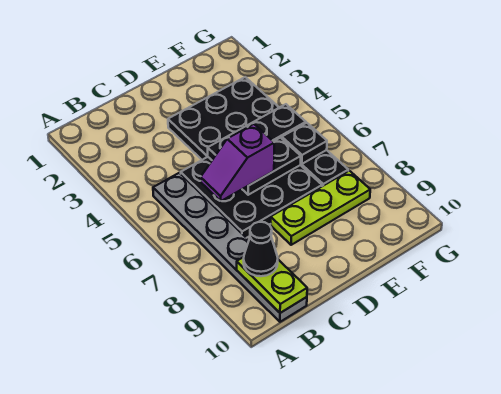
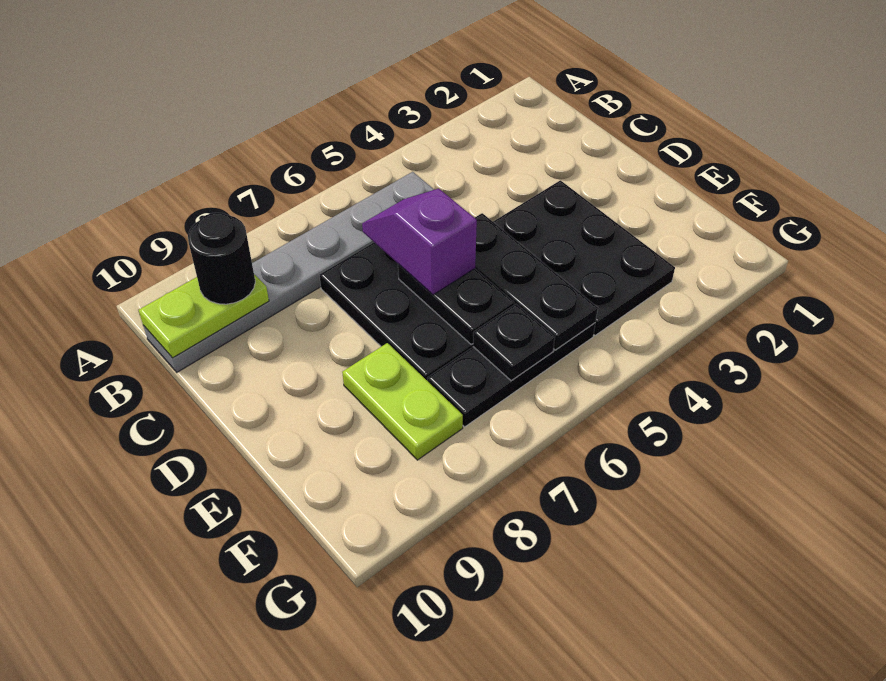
black cone B9 level 3 -> black round brick B9 level 3
lime plate D8:F8 level 1 -> lime plate E8:F8 level 1

